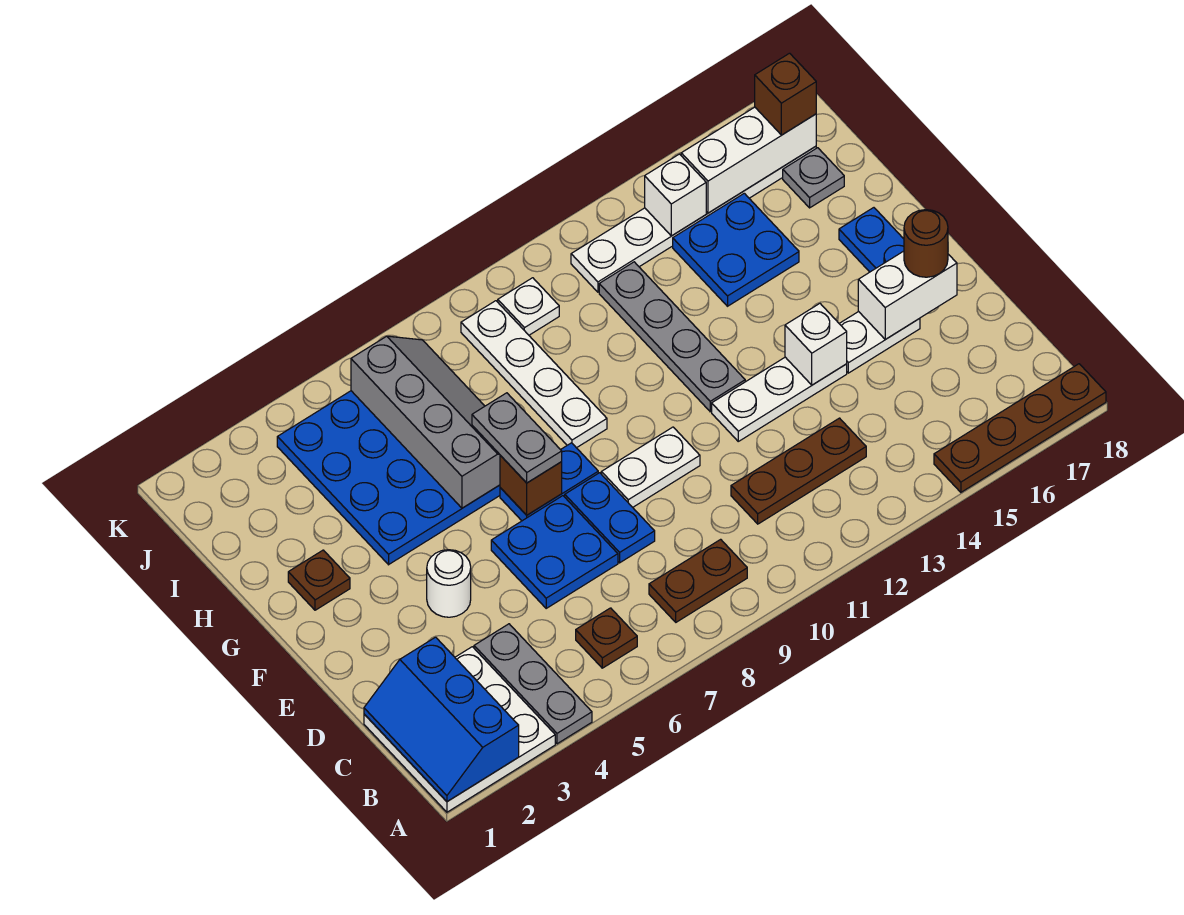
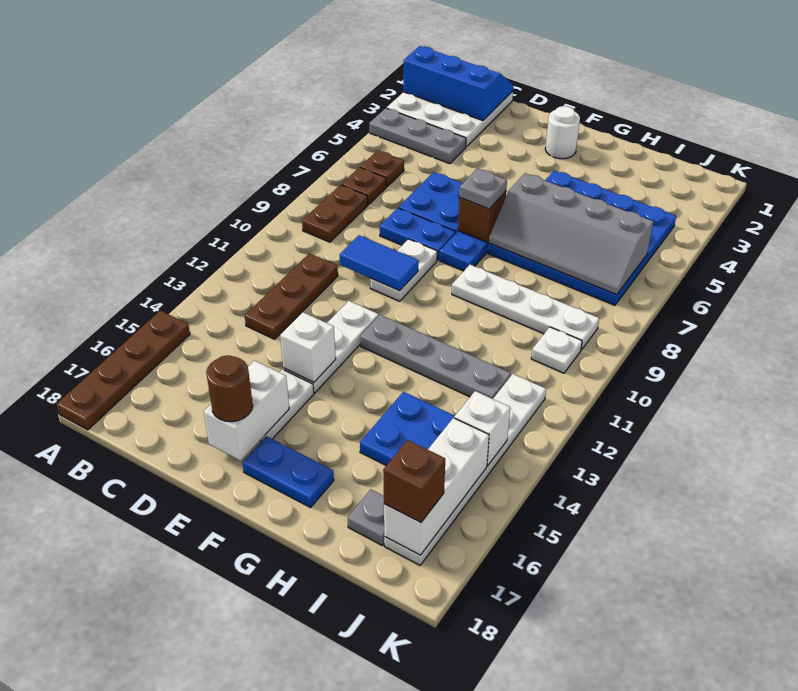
none -> blue tile D10:E10 level 2
white round brick E4 level 1 -> white round brick F2 level 1
grey plate F7:G7 level 3 -> grey plate F7 level 3
brown plate G2 level 1 -> brown plate B7 level 1

